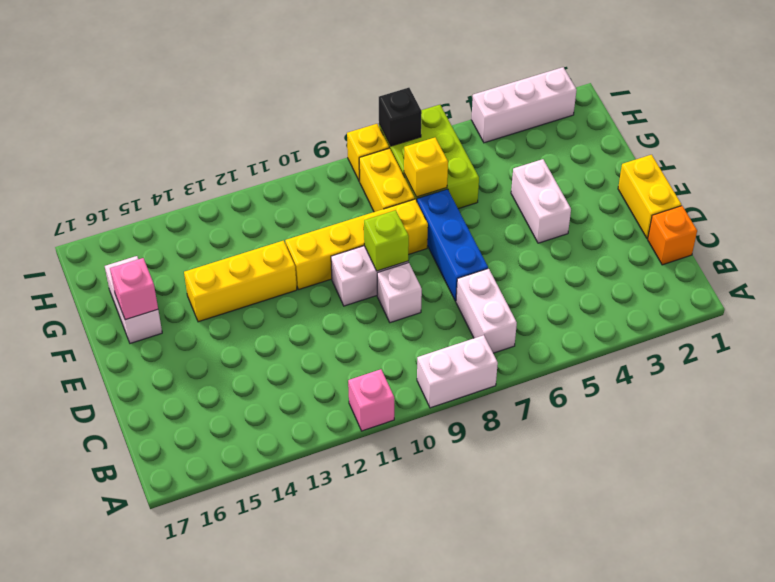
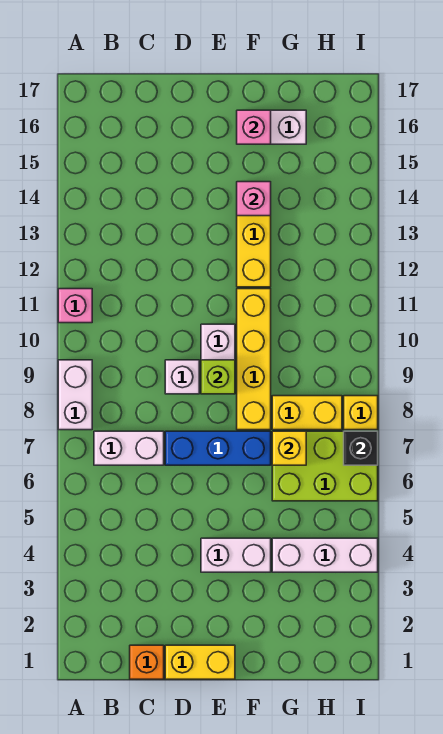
none -> pink brick F14 level 2
white brick I2:I4 level 1 -> white brick G4:I4 level 1

